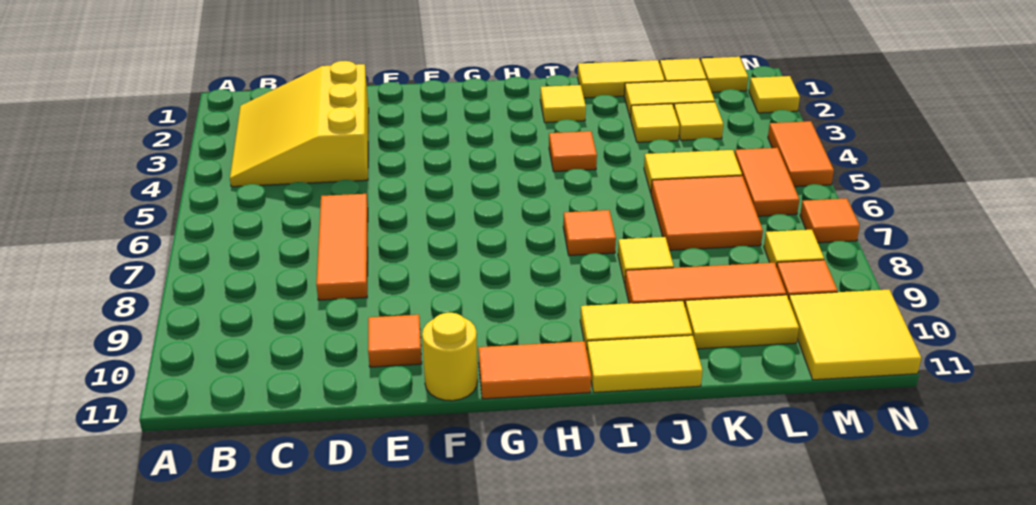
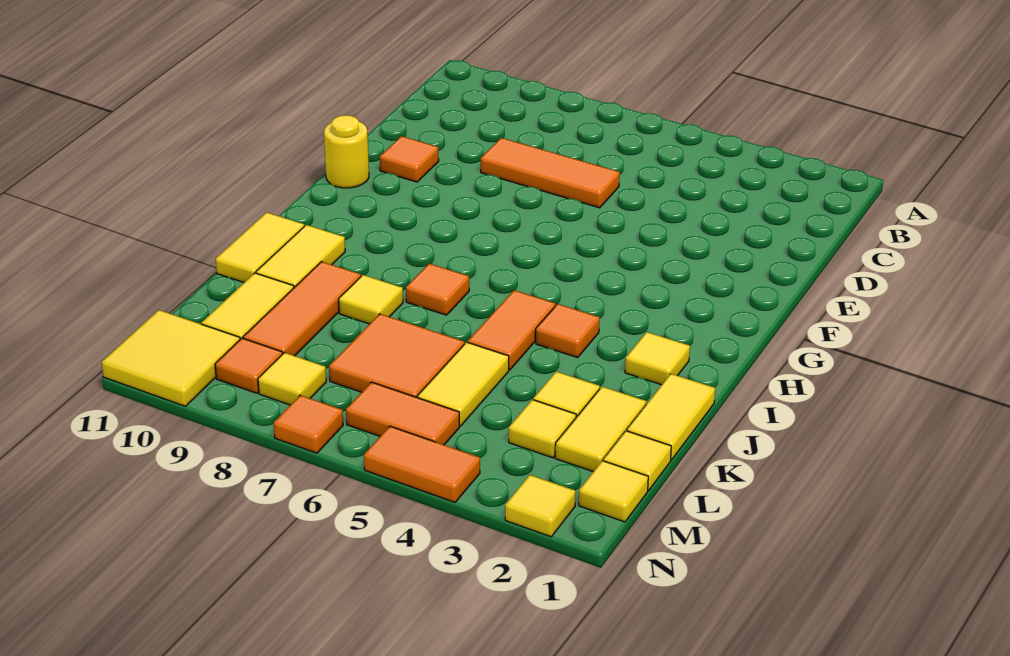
yellow slope B2:D4 level 1 top D -> none
orange tile G11:H11 level 1 -> orange tile I5:J5 level 1

